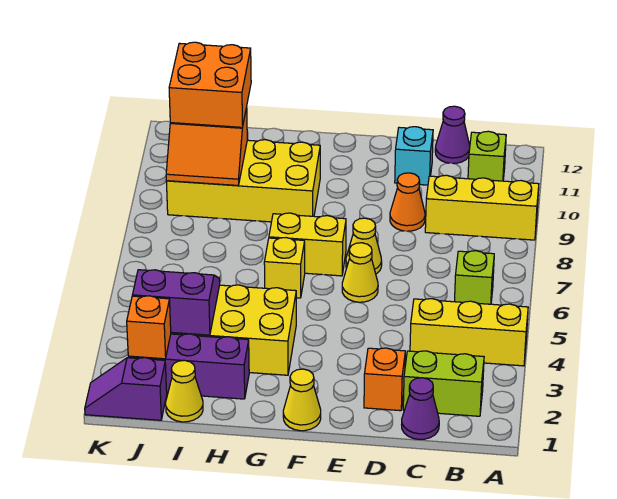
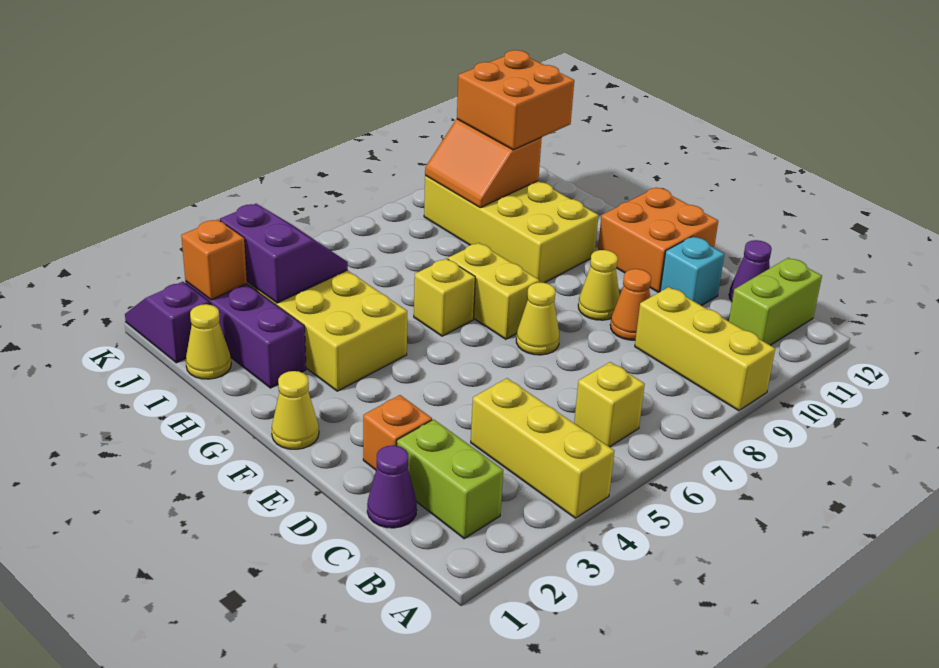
lime brick B6 level 1 -> yellow brick B6 level 1
lime brick B11 level 1 -> lime brick B11:B12 level 1
yellow cone E6 level 1 -> yellow cone E9 level 1
none -> orange brick E11:F12 level 1

